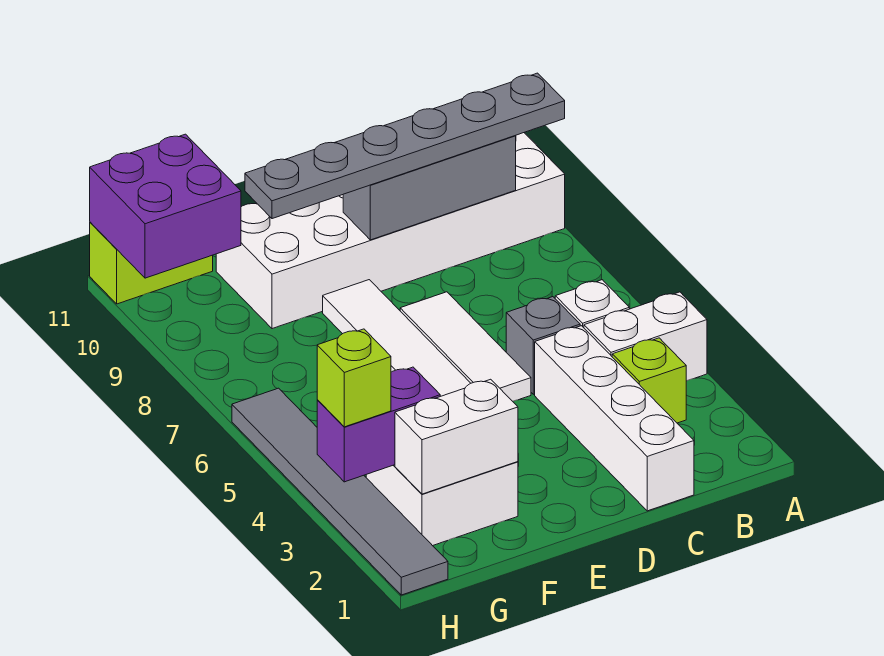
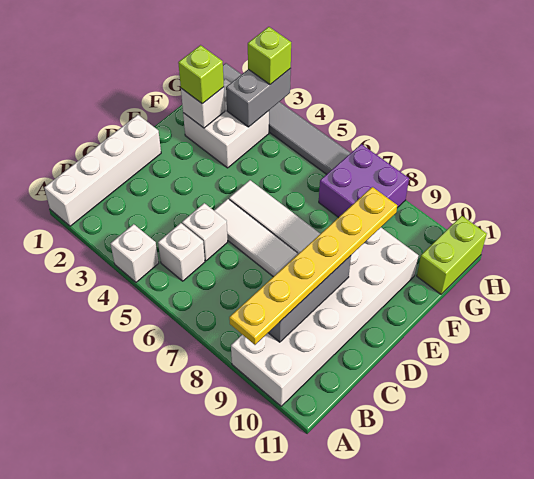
white brick A4:B4 level 1 -> white brick A4 level 1
grey plate A9:F9 level 3 -> yellow plate A9:F9 level 3
lime brick B3 level 1 -> lime brick F2 level 3
white brick C1:C4 level 1 -> white brick A1:D1 level 1
grey brick C5 level 1 -> white brick C5 level 1
white brick F2:G2 level 2 -> white brick F2 level 2
purple brick G3:H3 level 2 -> grey brick G3:H3 level 2
purple brick G10:H11 level 2 -> purple brick G7:H8 level 1

